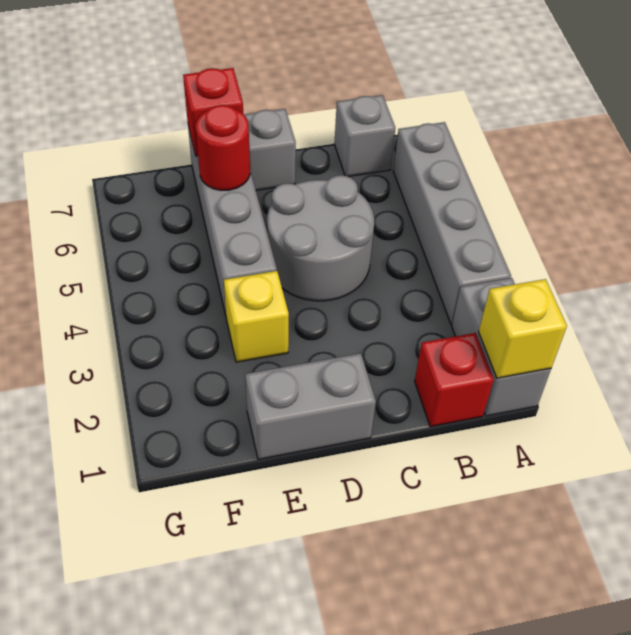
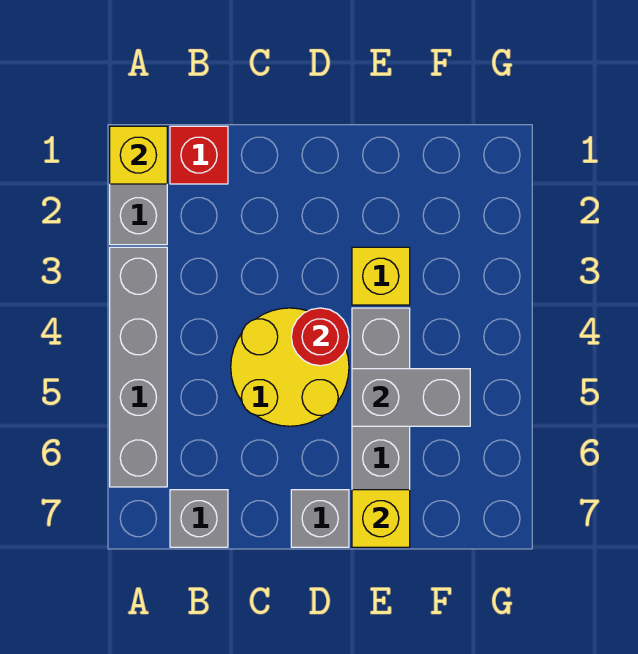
grey round brick C4:D5 level 1 -> yellow round brick C4:D5 level 1
grey brick D1:E1 level 1 -> grey brick E5:F5 level 2
red round brick E6 level 2 -> red round brick D4 level 2
red brick E7 level 2 -> yellow brick E7 level 2

